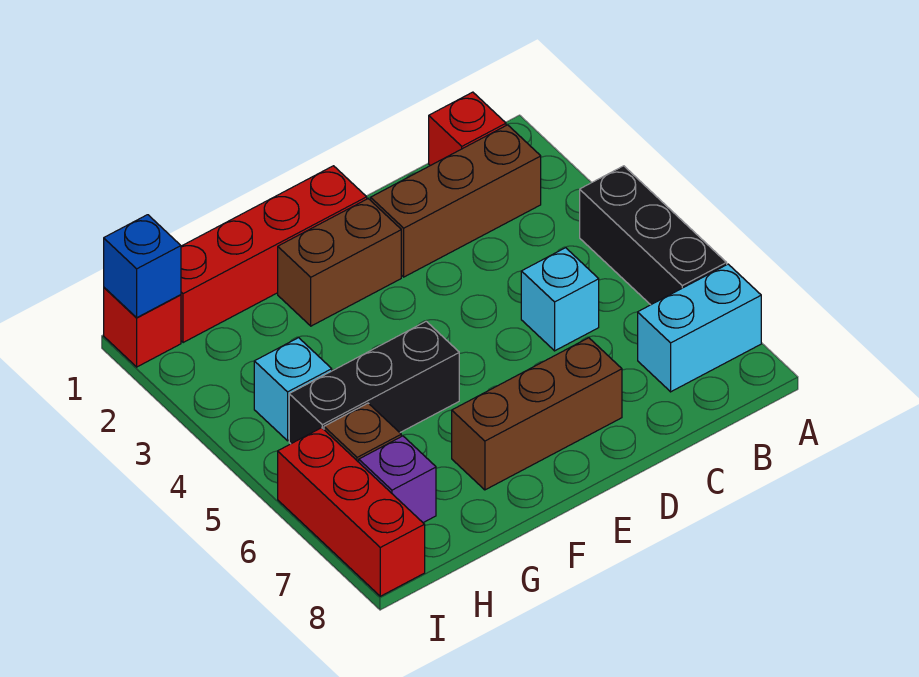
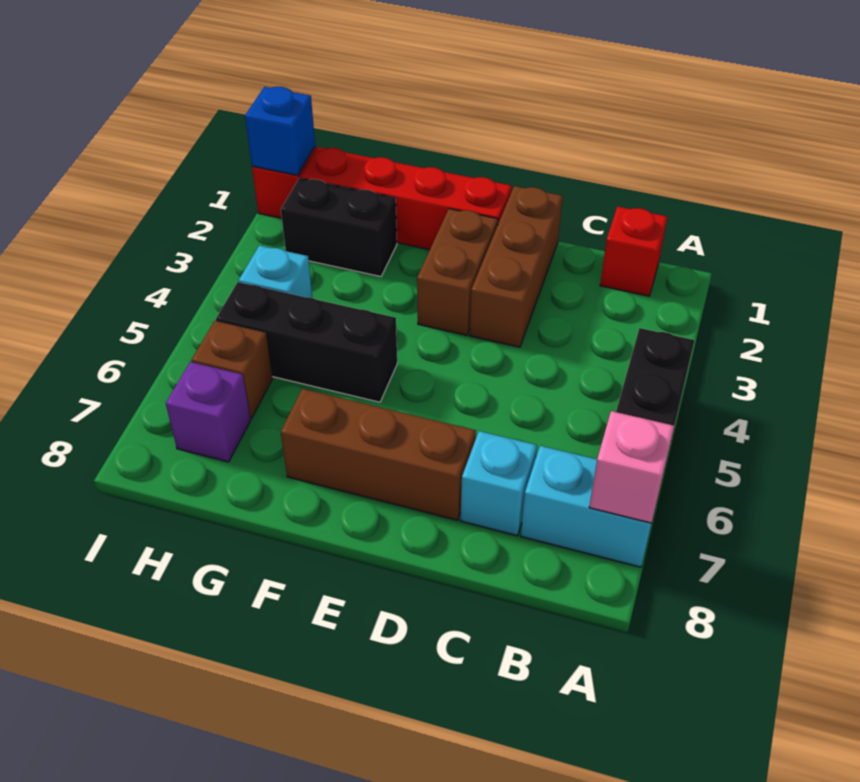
none -> pink brick A7 level 2
brown brick B2:D2 level 1 -> brown brick D1:D3 level 1
cyan brick C5 level 1 -> cyan brick C7 level 1
brown brick E2:F2 level 1 -> brown brick E2:E3 level 1
none -> black brick G2:H2 level 1
red brick I6:I8 level 1 -> none

